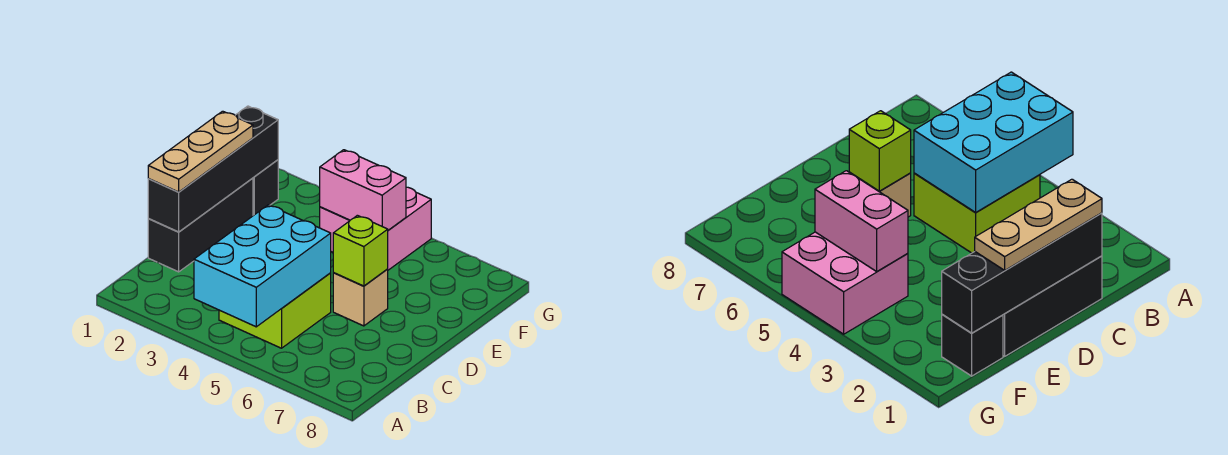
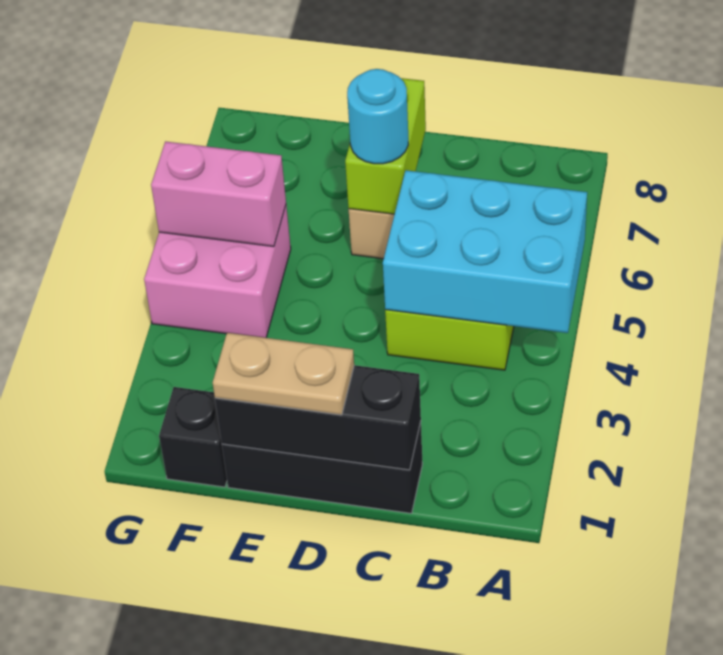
black brick C1:F1 level 2 -> black brick C1:E1 level 2
tan plate C1:E1 level 3 -> tan plate D1:E1 level 3
lime brick D6 level 2 -> lime brick D6:D7 level 2
none -> cyan round brick D6 level 3
pink brick F4:F5 level 2 -> pink brick F5:G5 level 2

